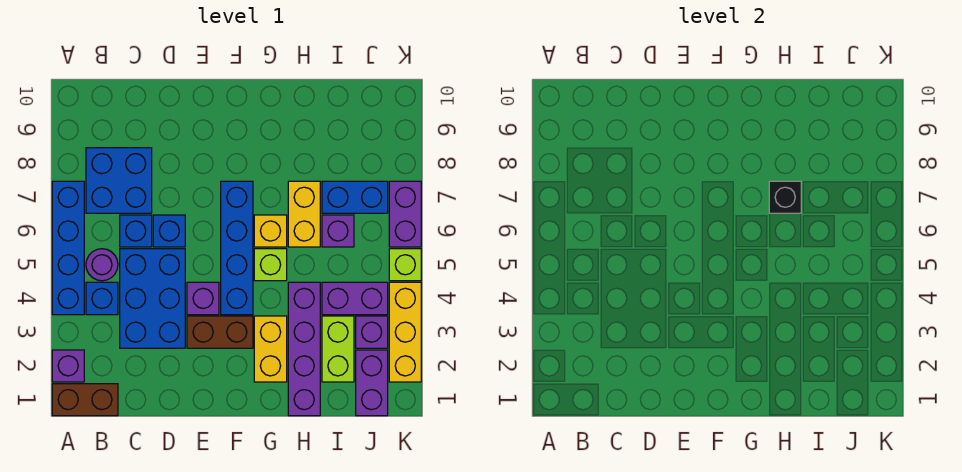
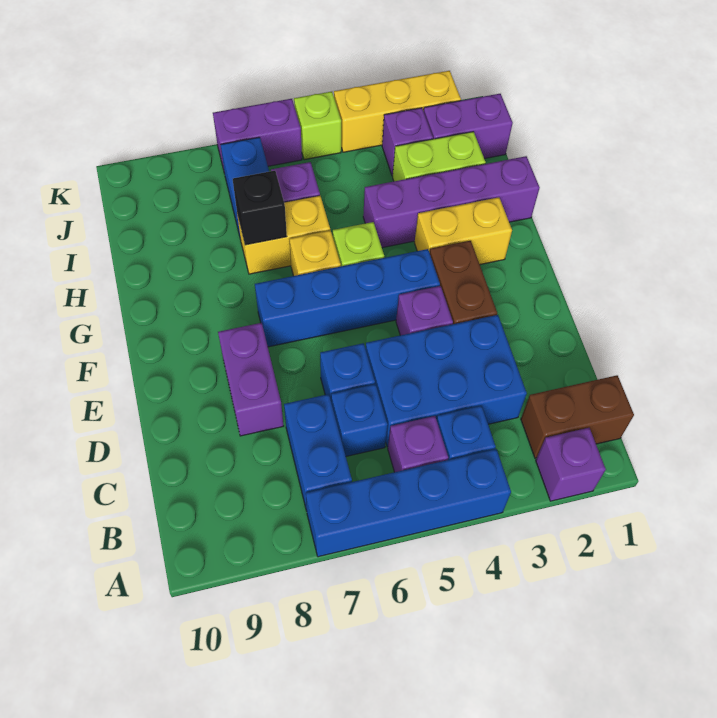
brown brick A1:B1 level 1 -> brown brick B1:B2 level 1
purple round brick B5 level 1 -> purple brick B5 level 1
blue brick B7:C8 level 1 -> blue brick B7:C7 level 1
purple brick I4:J4 level 1 -> purple brick D8:E8 level 1

